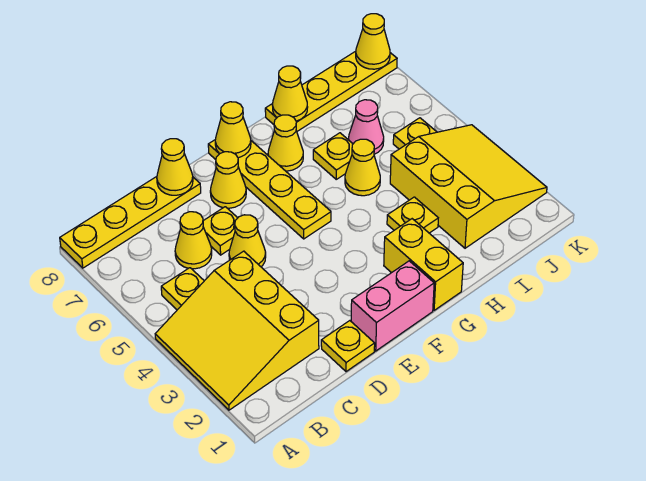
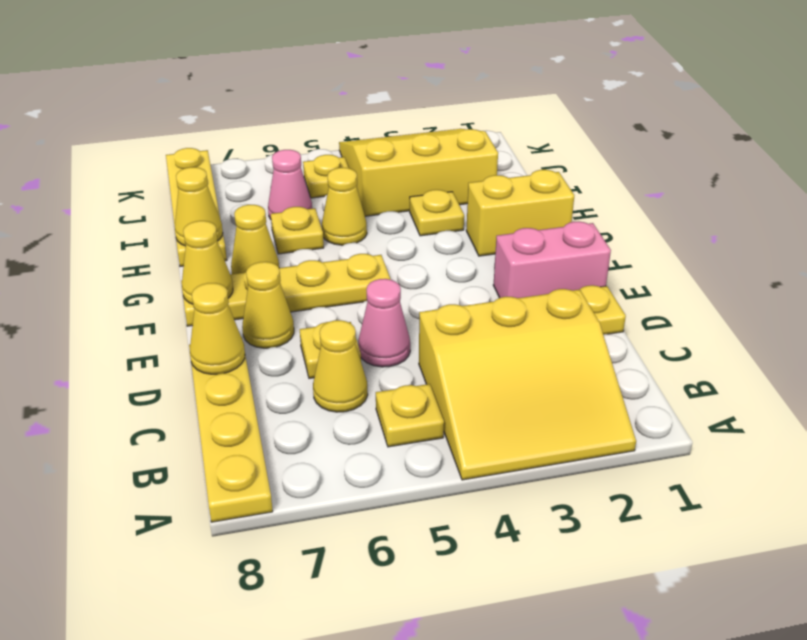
yellow cone D5 level 1 -> pink cone D5 level 1
pink brick E1:F1 level 1 -> pink brick E1:E2 level 1
yellow cone K8 level 2 -> none

